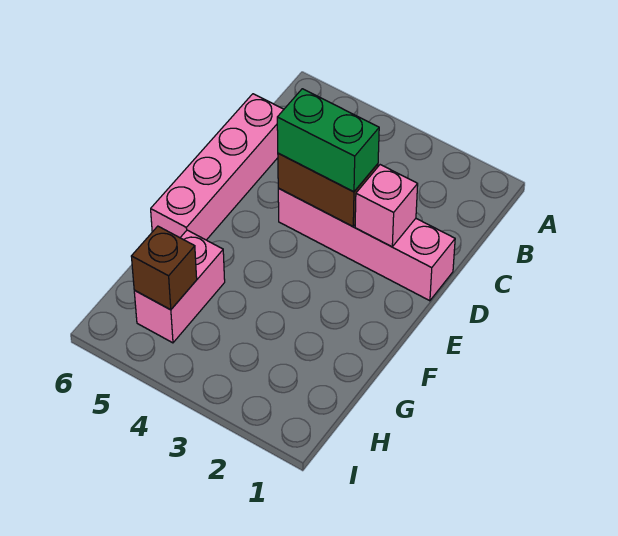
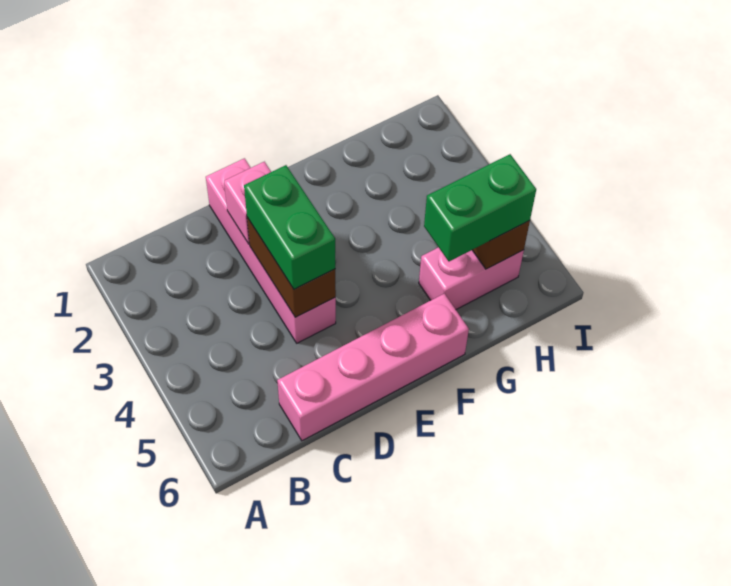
none -> green brick G5:H5 level 3

